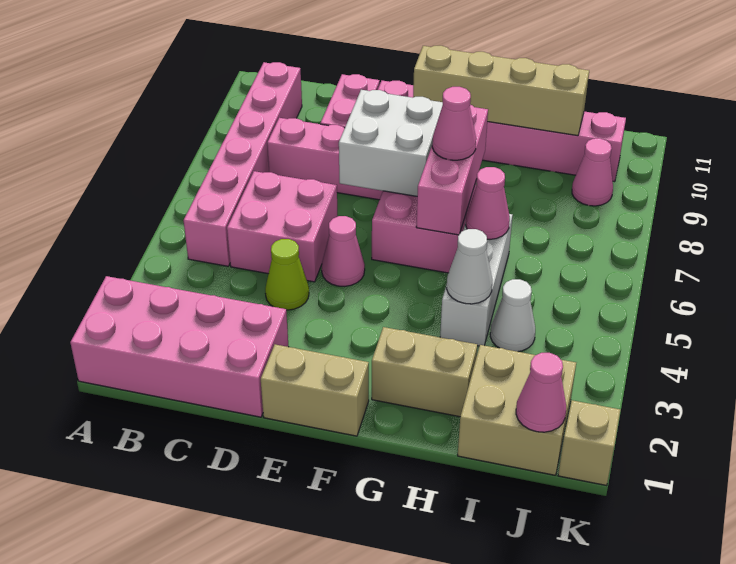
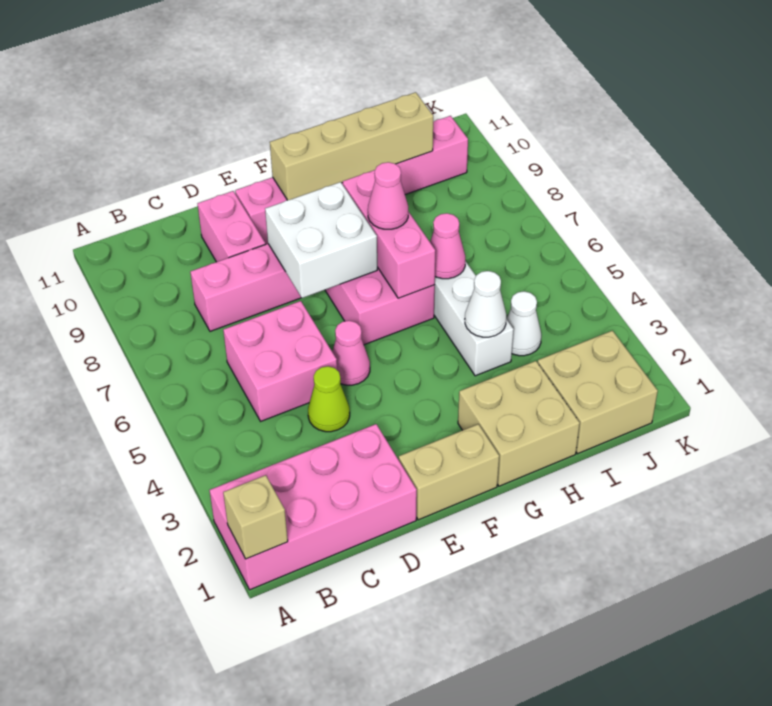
pink brick B5:B10 level 1 -> none
tan brick G2:H2 level 1 -> tan brick G1:H2 level 1
pink cone J1 level 2 -> none
pink cone J9 level 1 -> none
tan brick K1 level 1 -> tan brick A1 level 2

